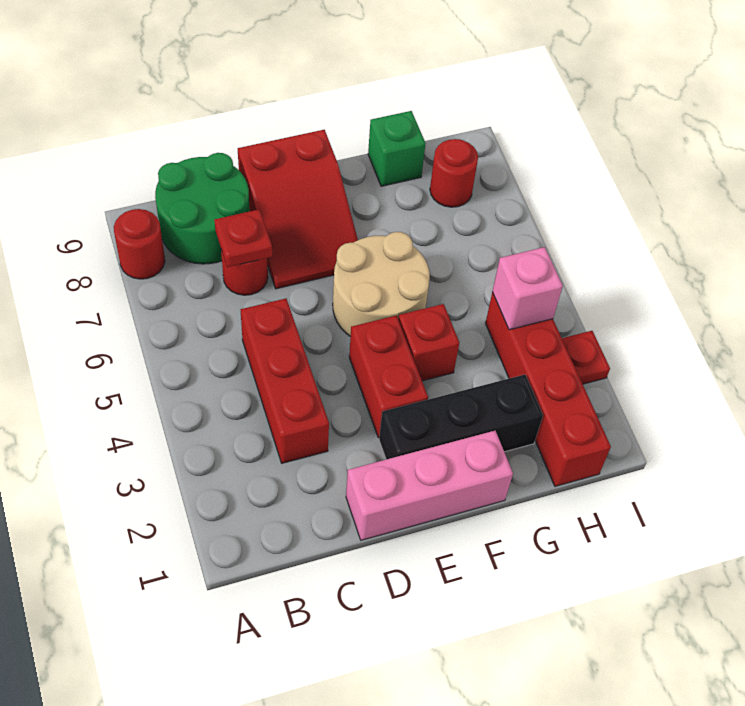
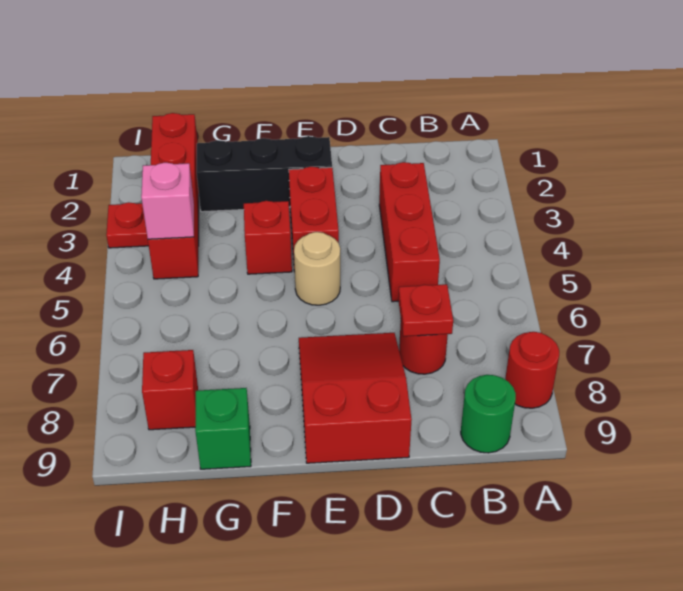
green round brick B8:C9 level 1 -> green round brick B9 level 1
pink brick D1:F1 level 1 -> none
tan round brick E5:F6 level 1 -> tan round brick E5 level 1
red round brick H8 level 1 -> red brick H8 level 1

